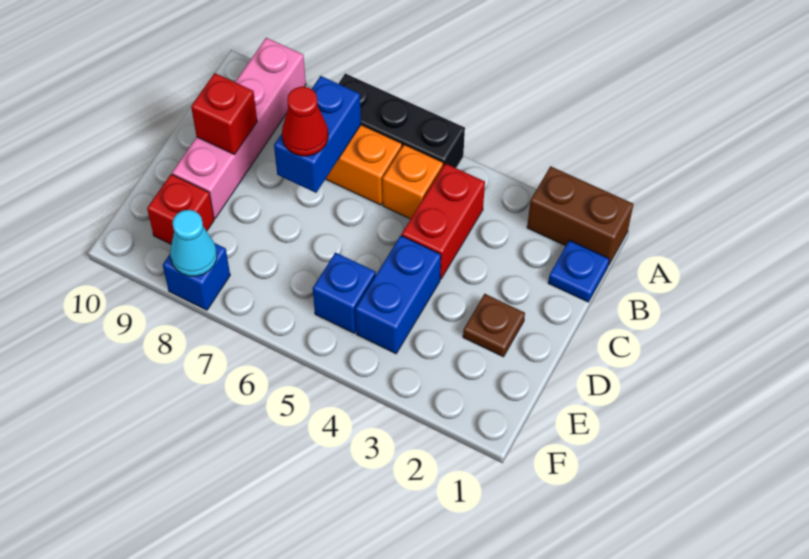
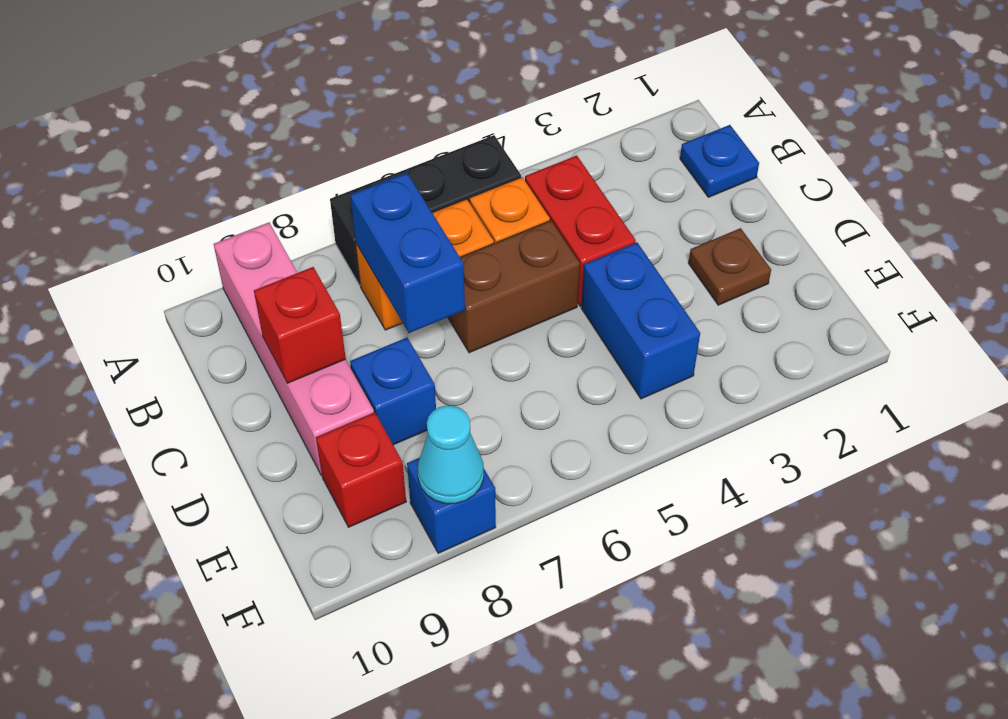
brown brick A1:A2 level 1 -> brown brick C5:C6 level 1
red cone C7 level 3 -> none
blue brick E5 level 1 -> blue brick D8 level 1

